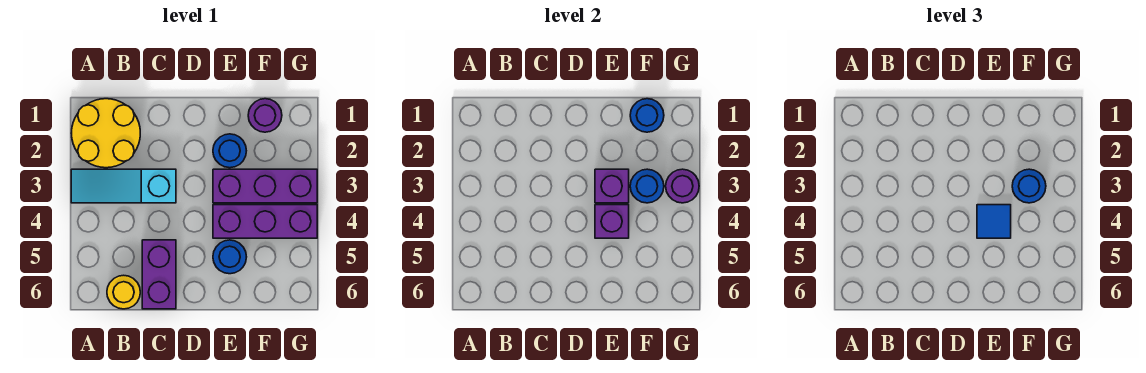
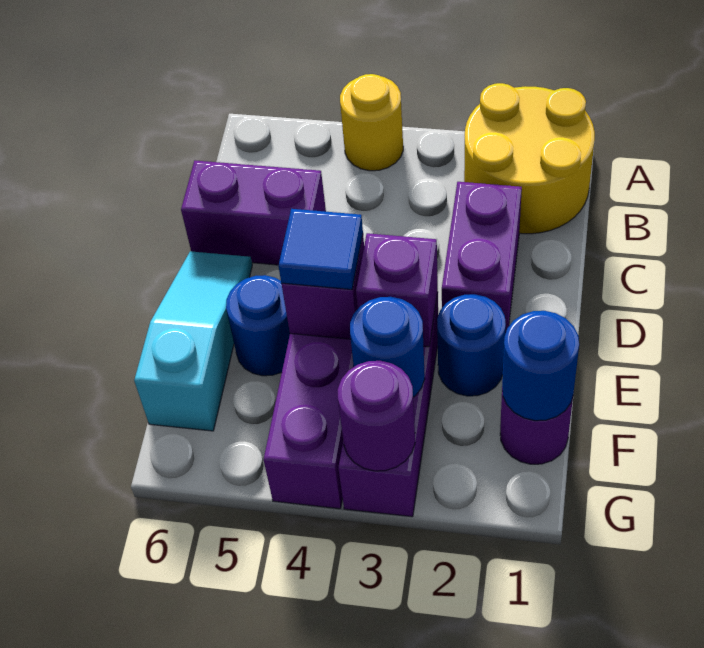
cyan slope A3:C3 level 1 top C -> cyan slope D6:F6 level 1 top F
yellow round brick B6 level 1 -> yellow round brick A4 level 1
none -> purple brick C2:D2 level 1
blue round brick F3 level 3 -> none

